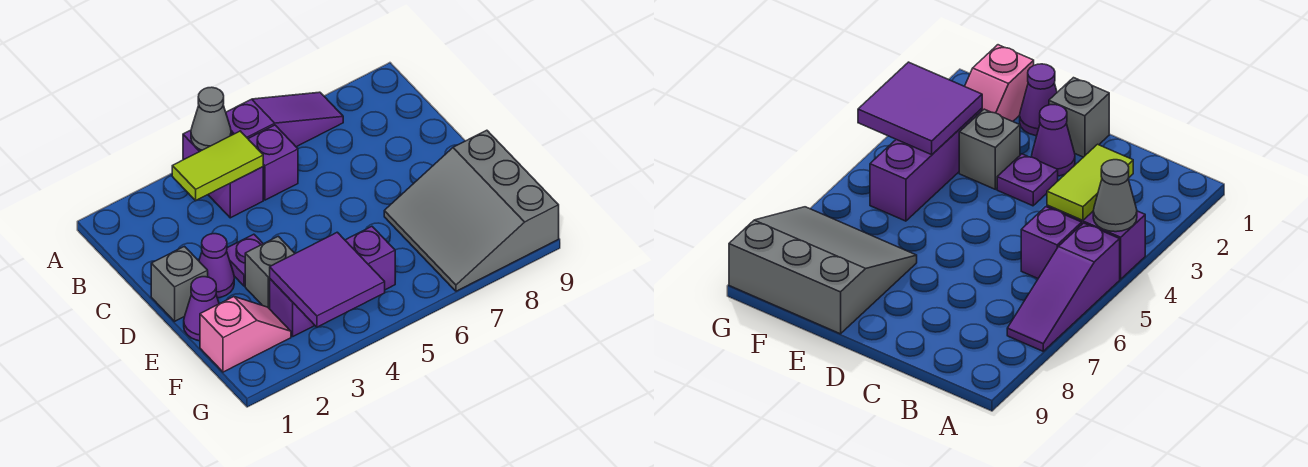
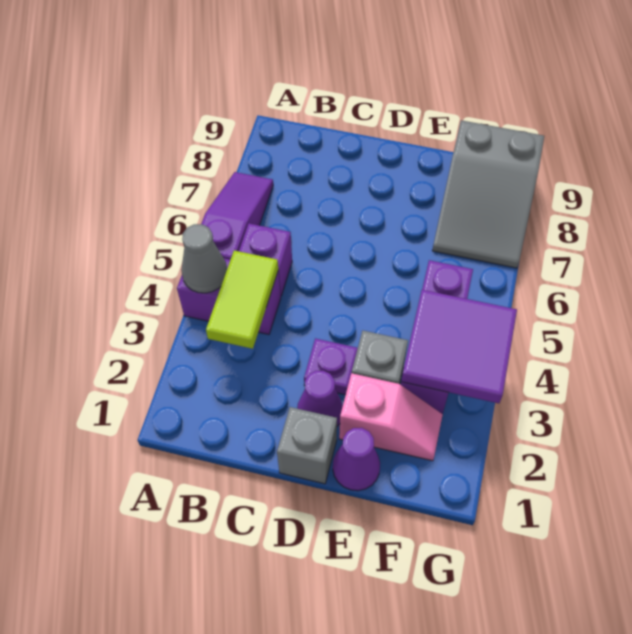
grey slope E7:G9 level 1 top 9 -> grey slope F7:G9 level 1 top 9
pink slope F1:F2 level 1 top 1 -> pink slope E2:F2 level 1 top E

